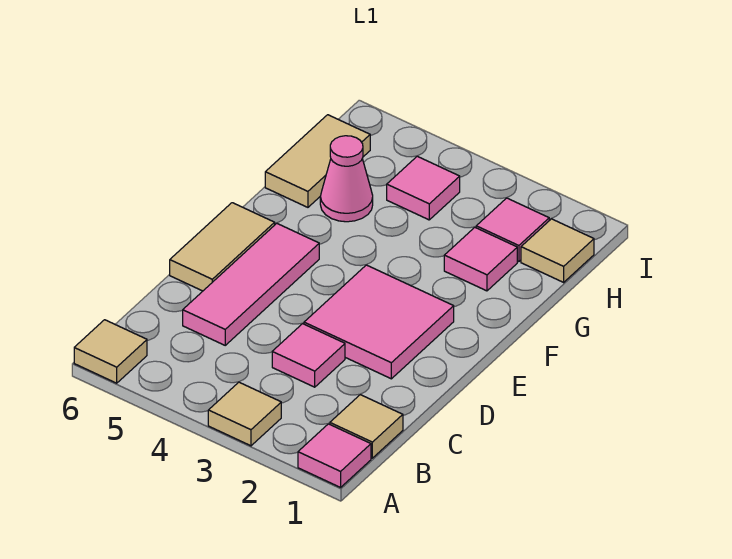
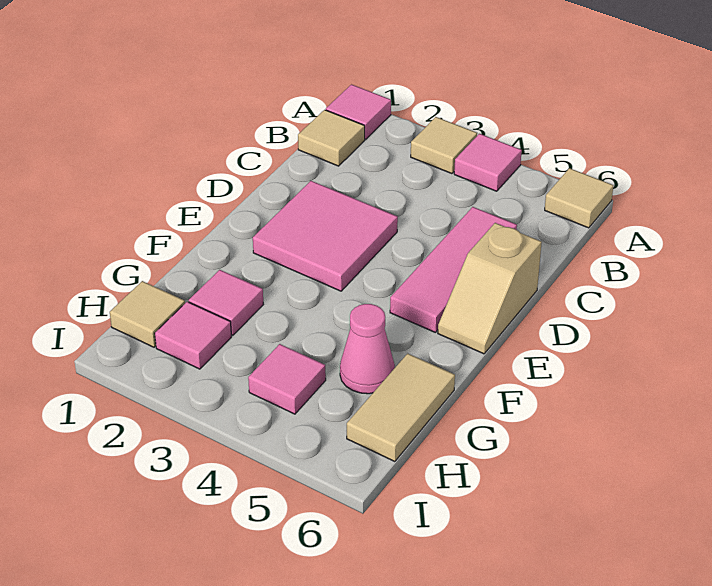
pink tile C3 level 1 -> pink tile A4 level 1
tan tile D6:E6 level 1 -> tan slope D6:E6 level 1 top D

